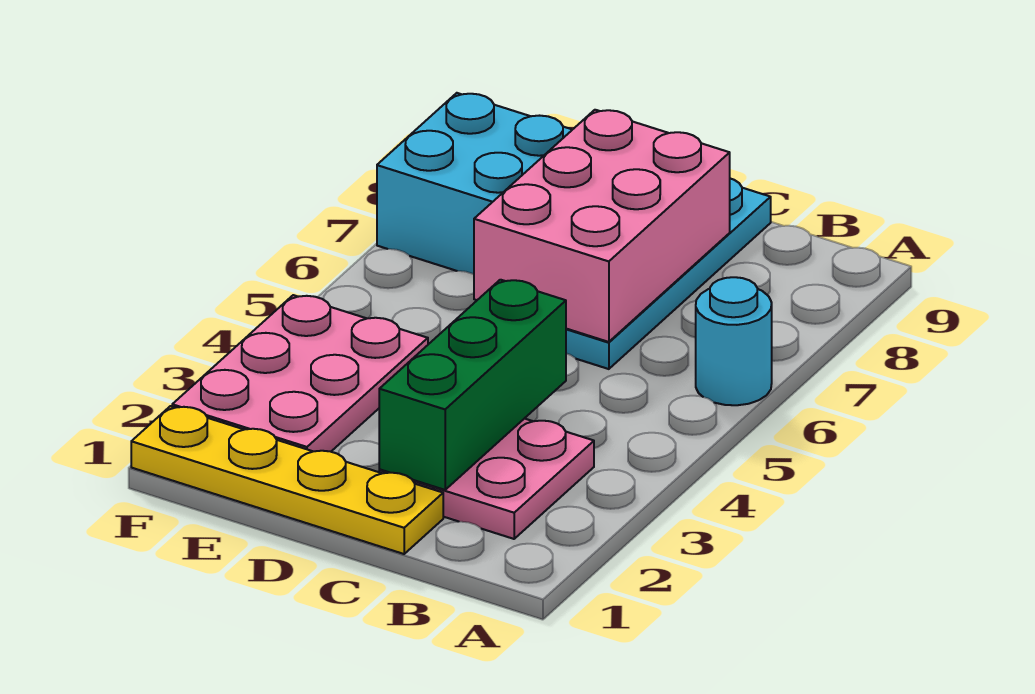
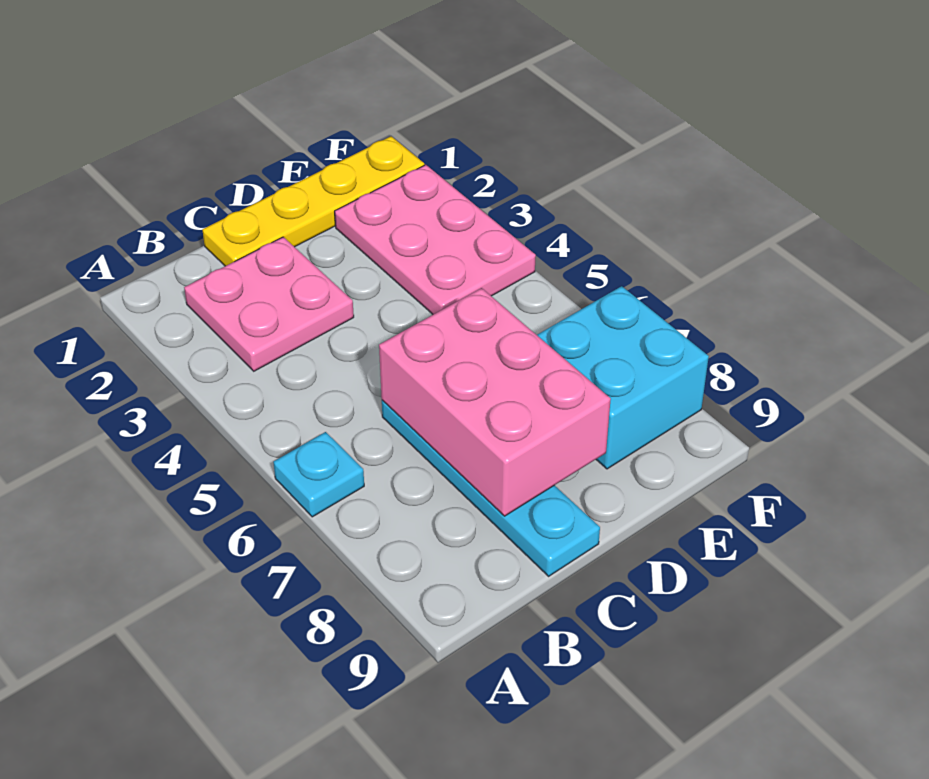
cyan round brick A6 level 1 -> cyan plate A6 level 1
green brick C2:C4 level 2 -> none

